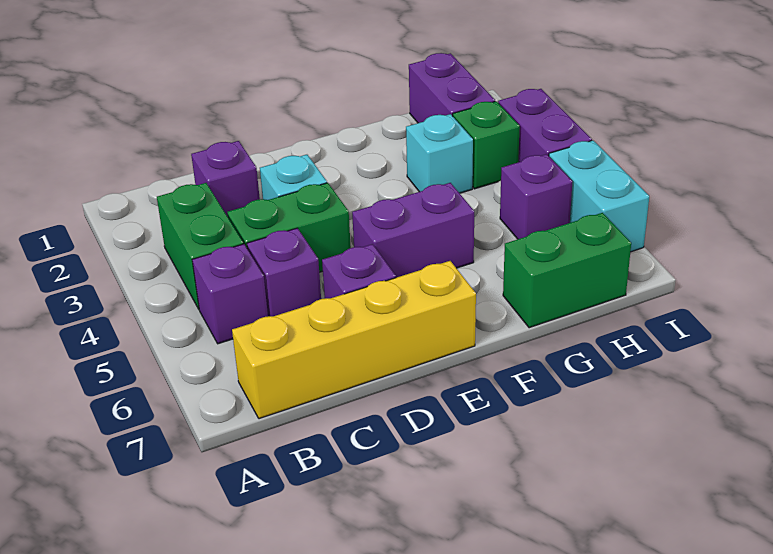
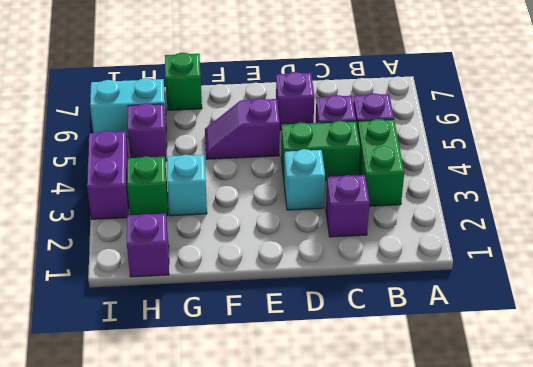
yellow brick B7:E7 level 1 -> none
purple brick E5:F5 level 1 -> purple slope E5:F5 level 1 top E
green brick G7:H7 level 1 -> green brick G7 level 1
purple brick H1:H2 level 1 -> purple brick H1 level 1
cyan brick I5:I6 level 1 -> cyan brick H6:I6 level 1

